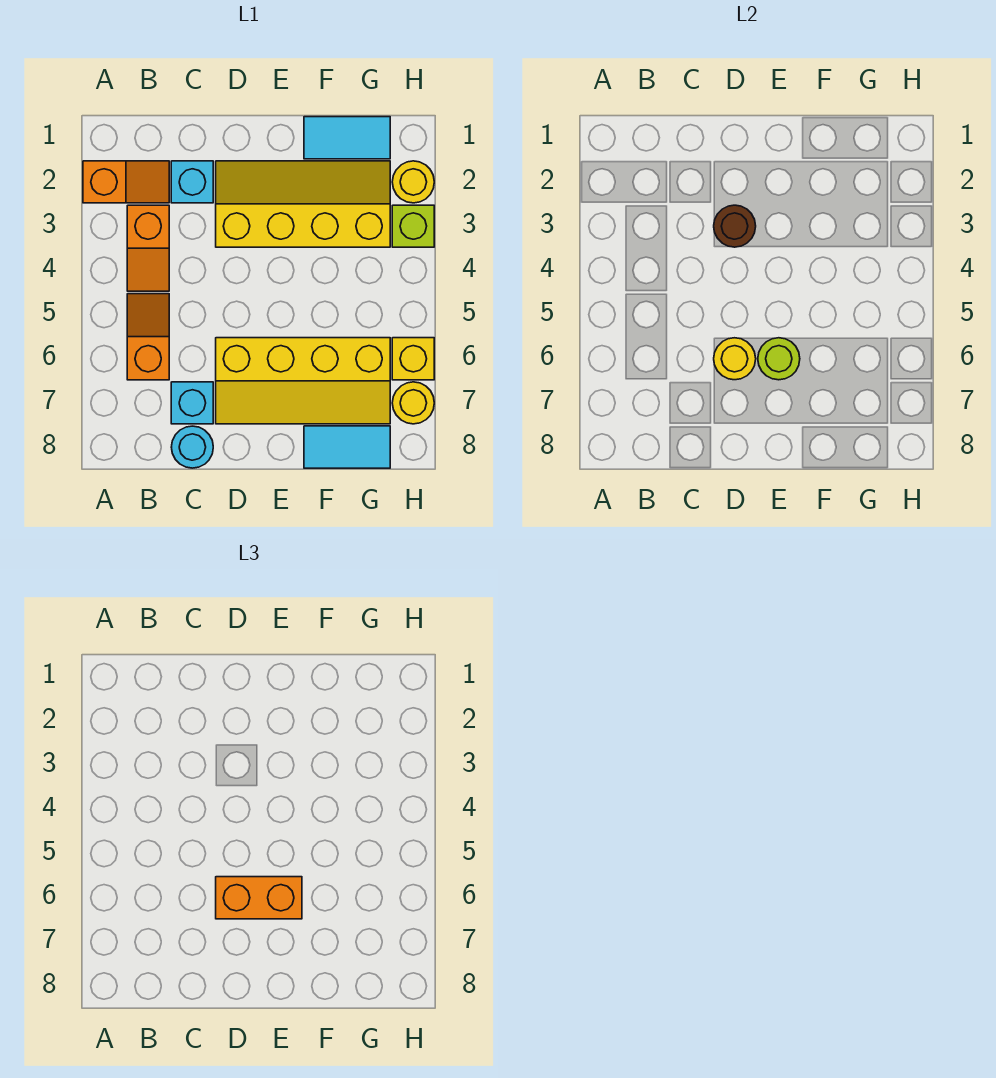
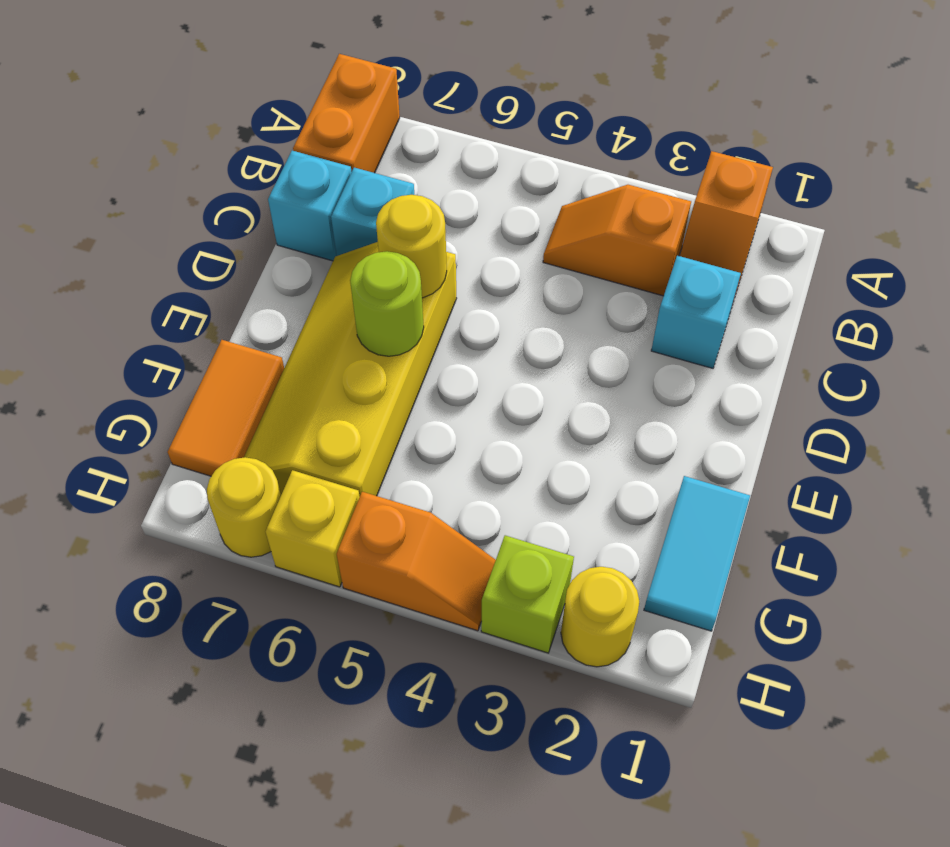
orange slope B5:B6 level 1 top 6 -> orange slope H4:H5 level 1 top 5
cyan round brick C8 level 1 -> cyan brick C8 level 1
yellow slope D2:G3 level 1 top 3 -> none
brown round brick D3 level 2 -> none
orange brick D6:E6 level 3 -> orange brick A8:B8 level 1
cyan tile F8:G8 level 1 -> orange tile F8:G8 level 1

